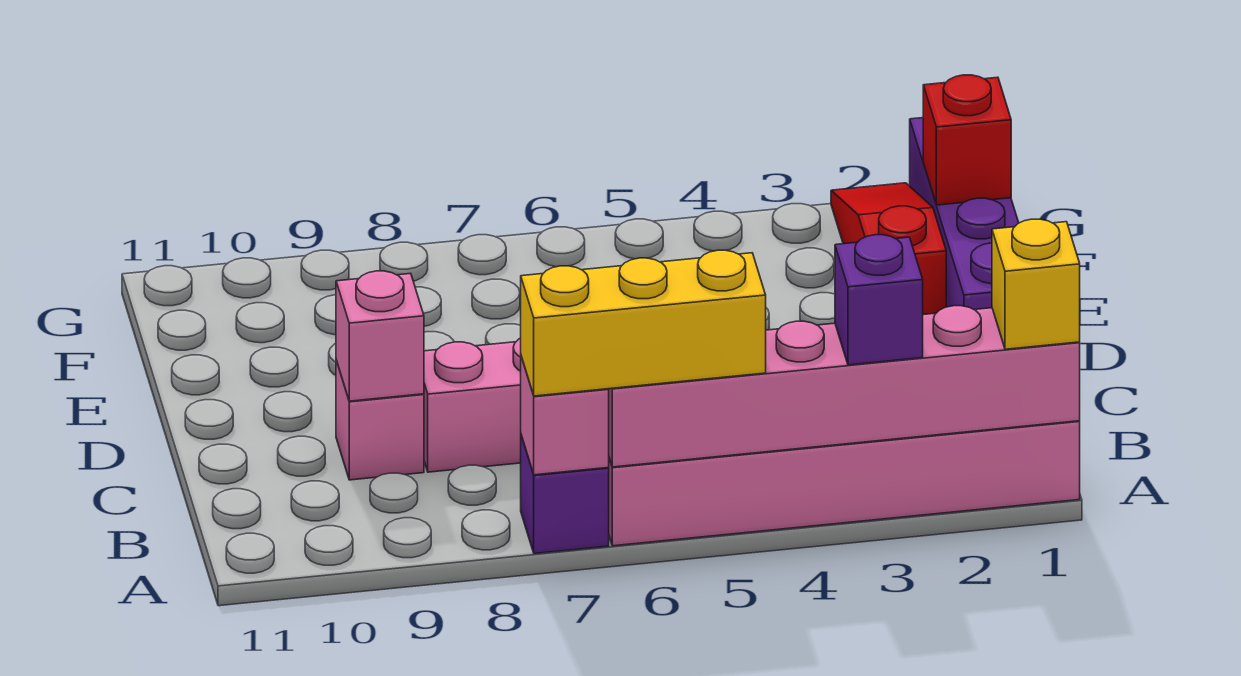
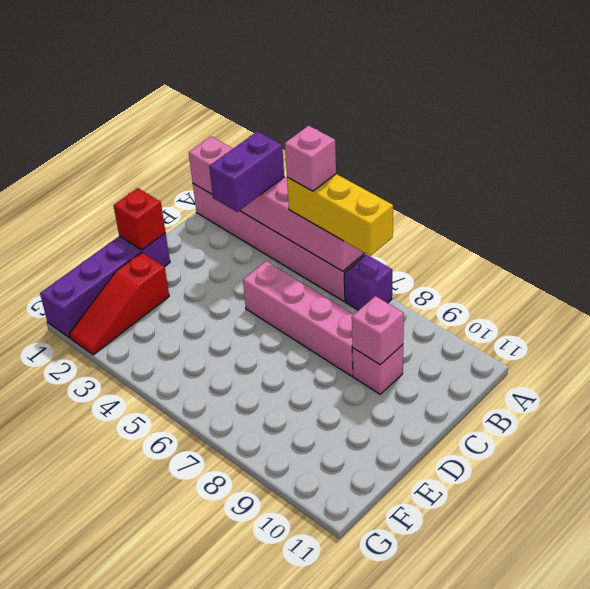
yellow brick A1 level 3 -> none
purple brick A3 level 3 -> purple brick A3:B3 level 3
pink brick A7 level 2 -> pink brick A5 level 4
red brick F1 level 2 -> red brick D1 level 2

